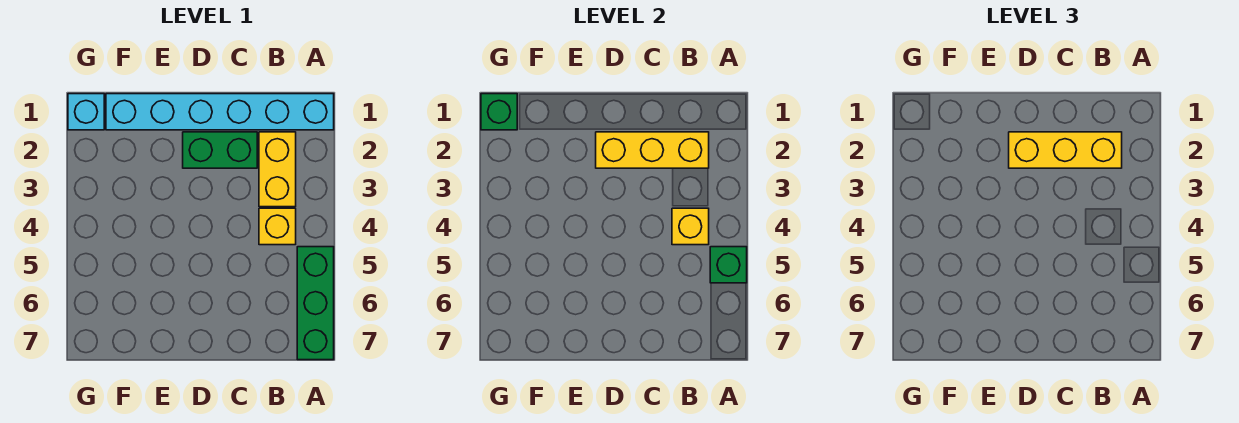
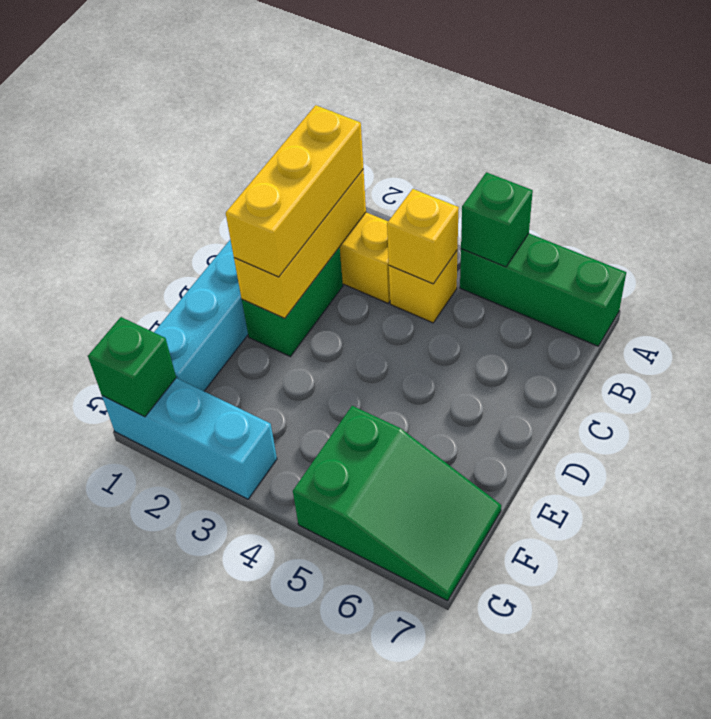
none -> green slope F5:G7 level 1 top 5
cyan brick G1 level 1 -> cyan brick G1:G3 level 1

